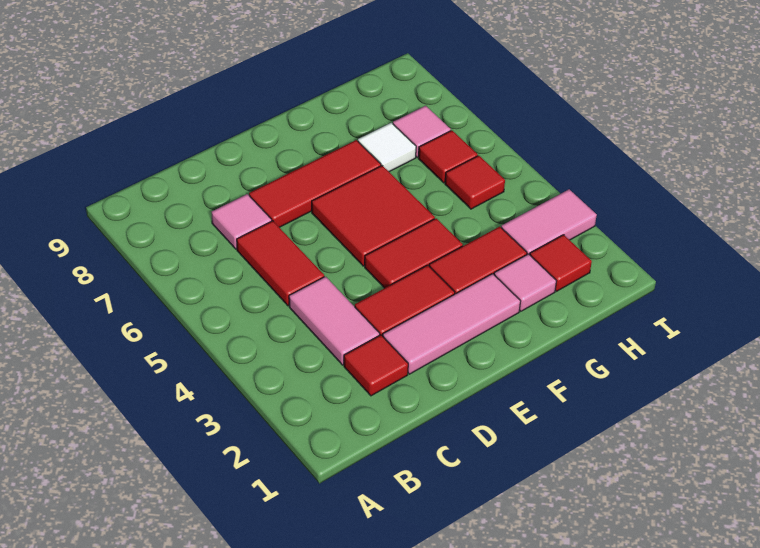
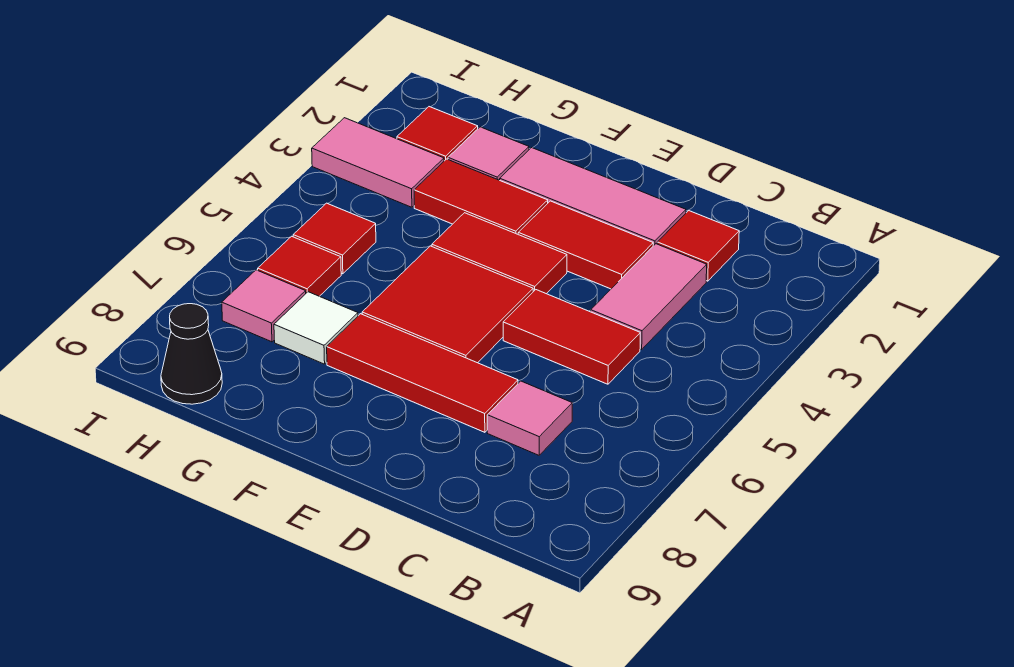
red tile C5:C6 level 1 -> red tile C5:D5 level 1
none -> black cone H9 level 1

